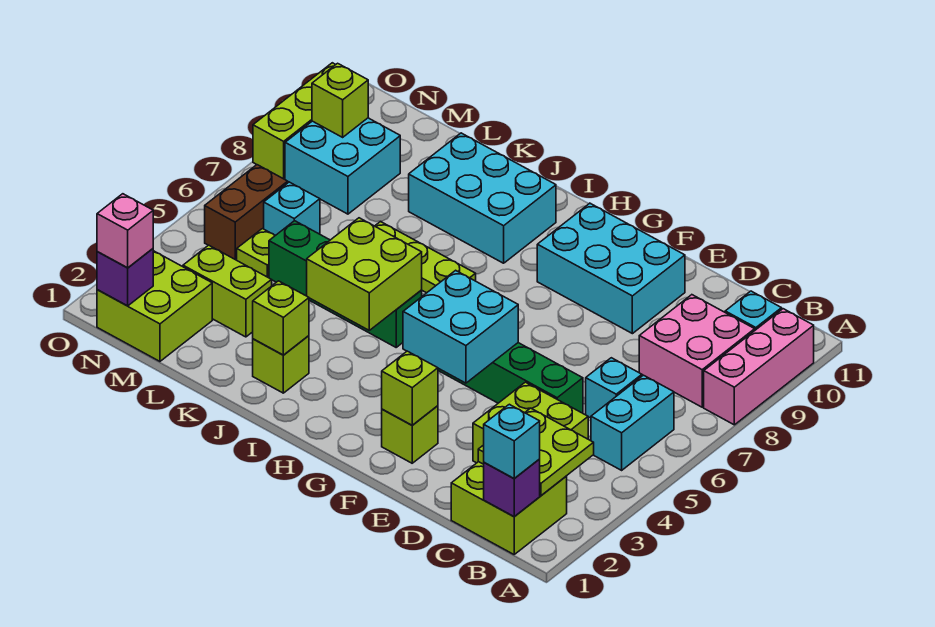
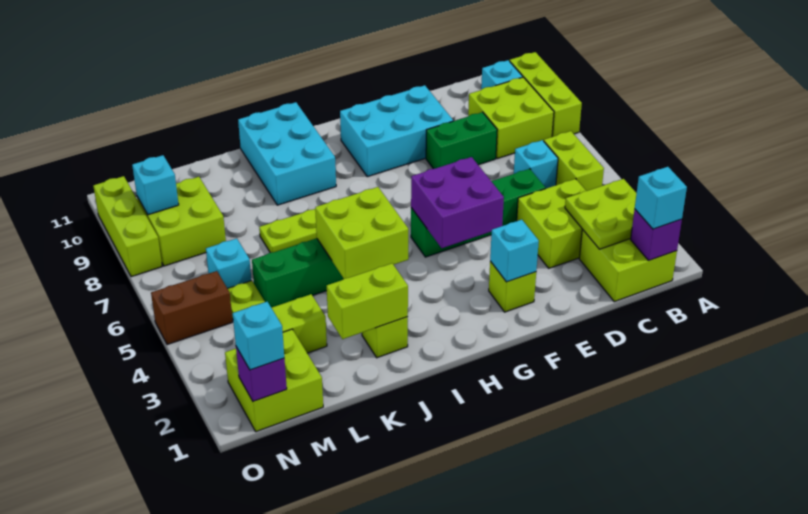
pink brick A8:A10 level 1 -> lime brick A8:A10 level 1
cyan brick B5:B6 level 1 -> lime brick B5:B6 level 1
pink brick B8:C9 level 1 -> lime brick B8:C9 level 1
none -> green brick D8:E8 level 1
lime brick F2 level 2 -> cyan brick F2 level 2
cyan brick F4:G5 level 2 -> purple brick F4:G5 level 2
cyan brick I9:K10 level 1 -> cyan brick I9:J11 level 1
lime brick J2 level 2 -> lime brick J2:K2 level 2
cyan brick M8:N9 level 1 -> lime brick M8:N9 level 1
pink brick N1 level 3 -> cyan brick N1 level 3
brown brick N5:N6 level 1 -> brown brick N5:O5 level 1
lime brick N9 level 2 -> cyan brick N9 level 2

